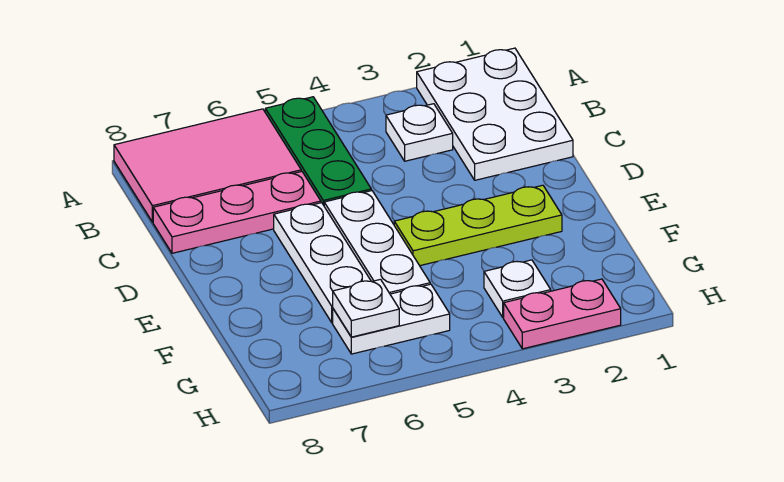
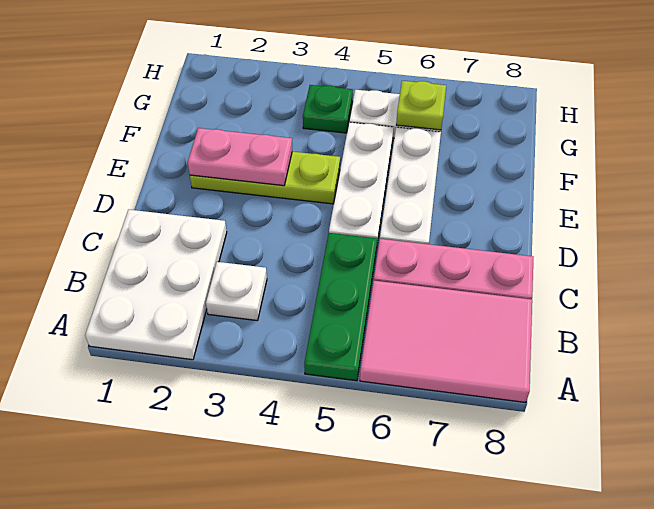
white plate G3 level 1 -> none
none -> green plate G4 level 1
white plate G6 level 2 -> lime plate G6 level 2
pink plate H2:H3 level 1 -> pink plate E2:E3 level 2

